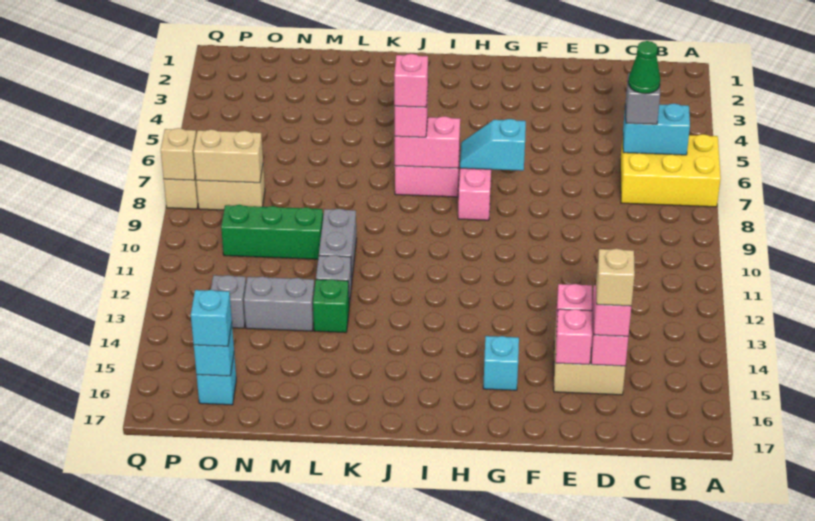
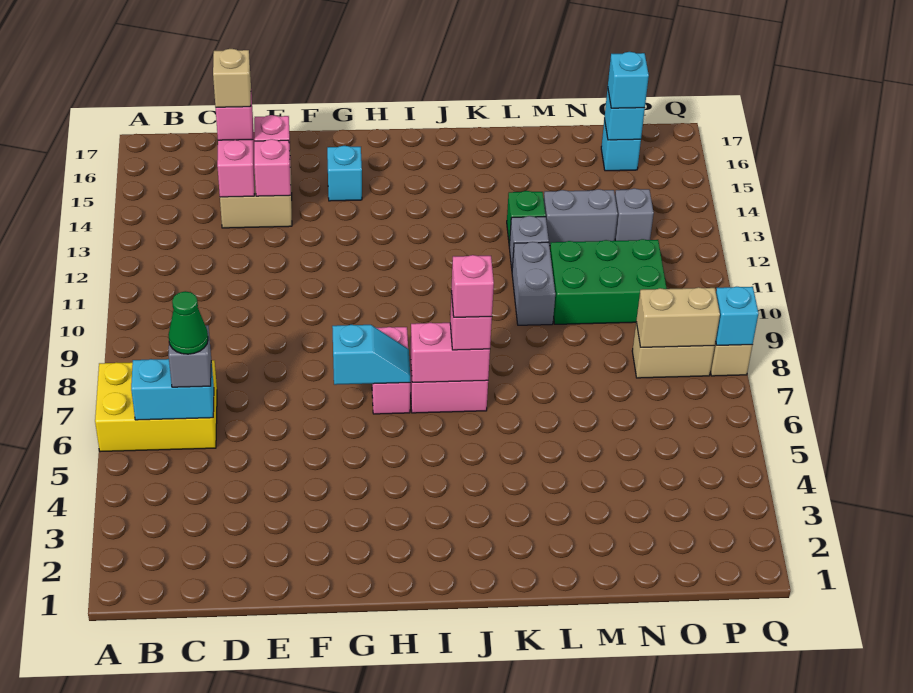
green brick M10:O10 level 1 -> green brick M10:O11 level 1
tan brick Q8 level 2 -> cyan brick Q8 level 2

